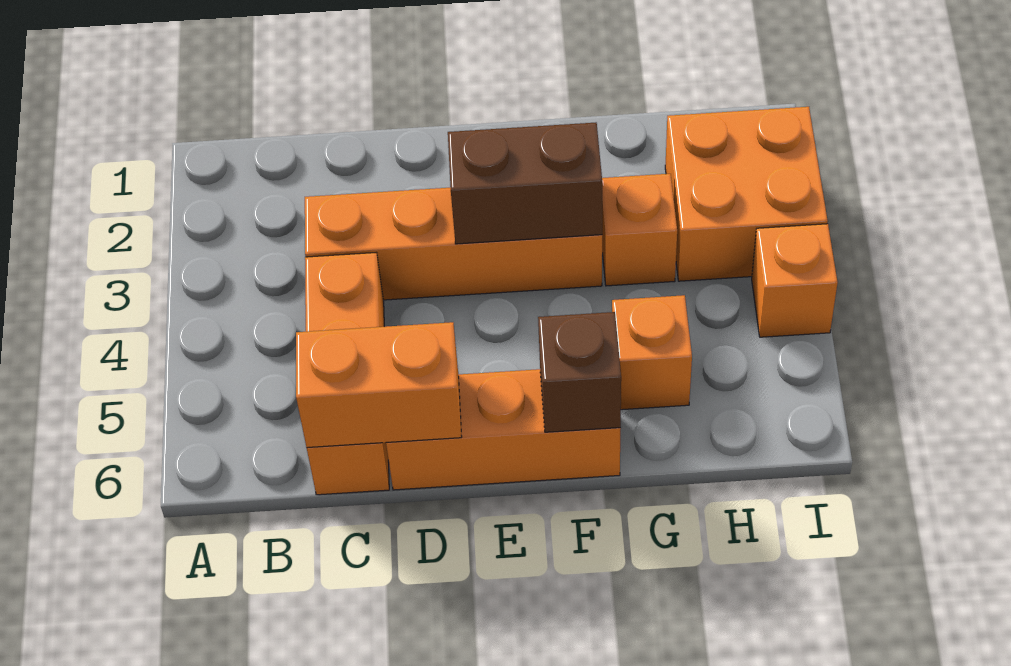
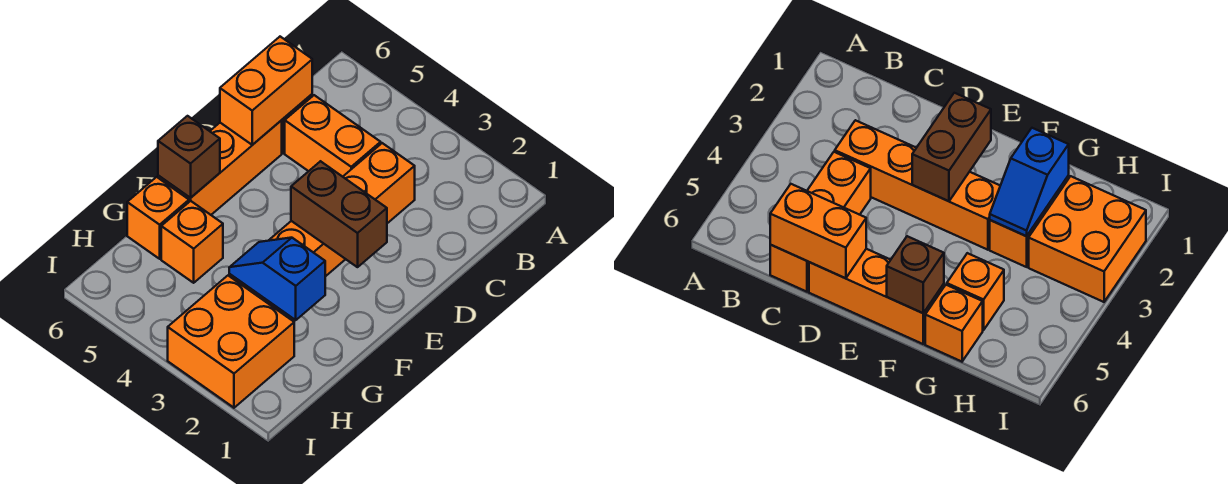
brown brick E3:F3 level 2 -> brown brick E2:E3 level 2
none -> blue slope G2:G3 level 2 top 2
orange brick I4 level 1 -> orange brick G6 level 1

